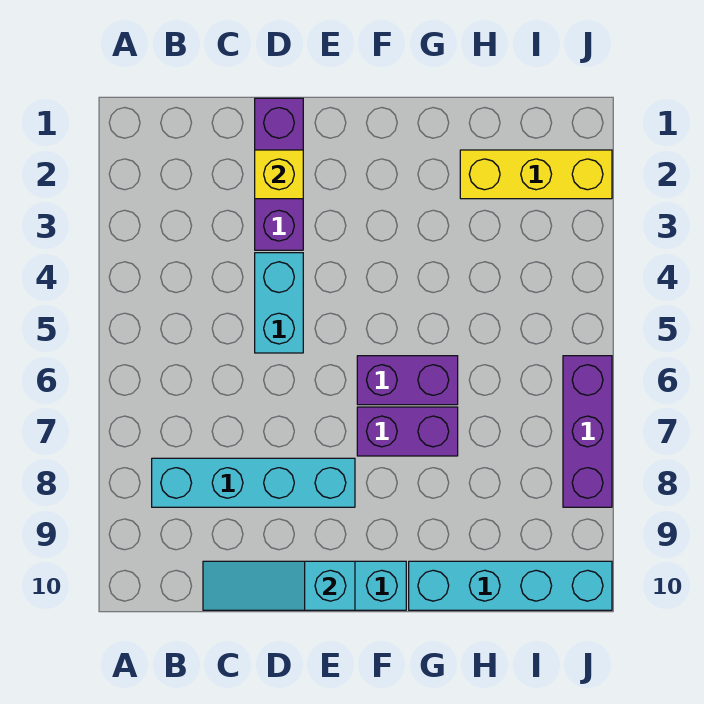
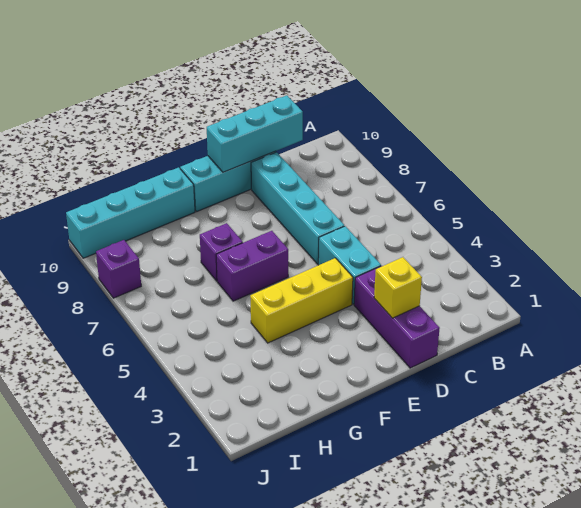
cyan brick B8:E8 level 1 -> cyan brick D6:D9 level 1
cyan slope C10:E10 level 2 top E -> cyan brick C10:E10 level 2
purple brick F7:G7 level 1 -> purple brick G7 level 1
yellow brick H2:J2 level 1 -> yellow brick E4:G4 level 1
purple brick J6:J8 level 1 -> purple brick J8 level 1

